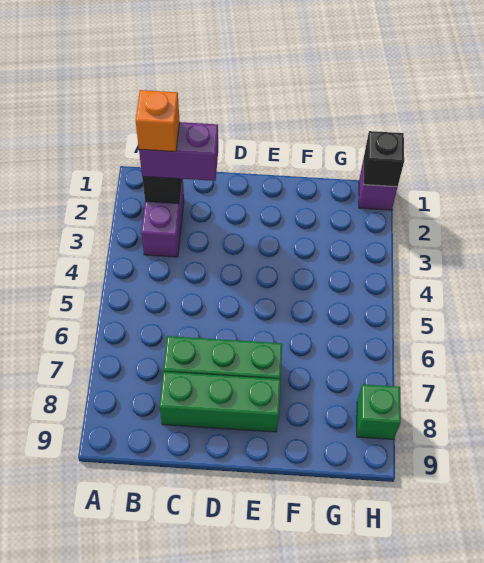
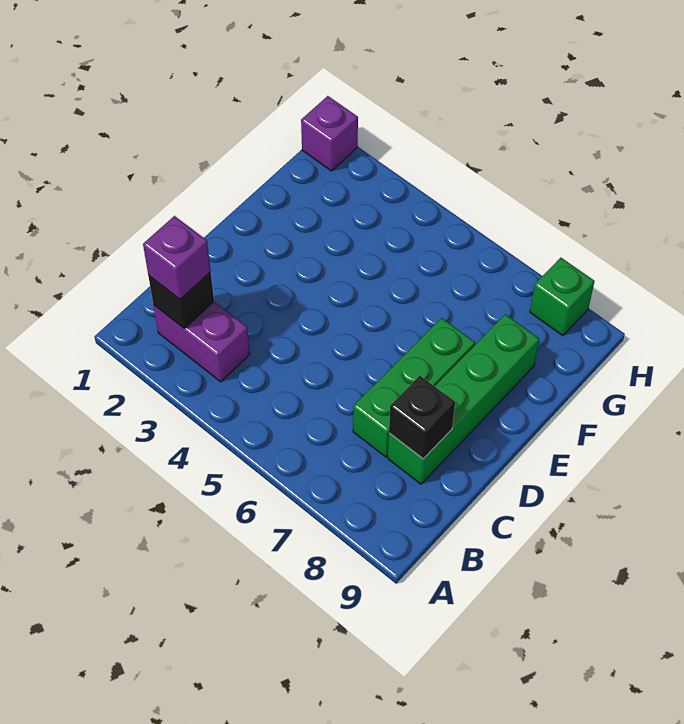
purple brick B2:C2 level 3 -> purple brick B2 level 3
orange brick B2 level 4 -> none
green brick C8:E8 level 1 -> green brick C8:F8 level 1
black brick H1 level 2 -> black brick C8 level 2

